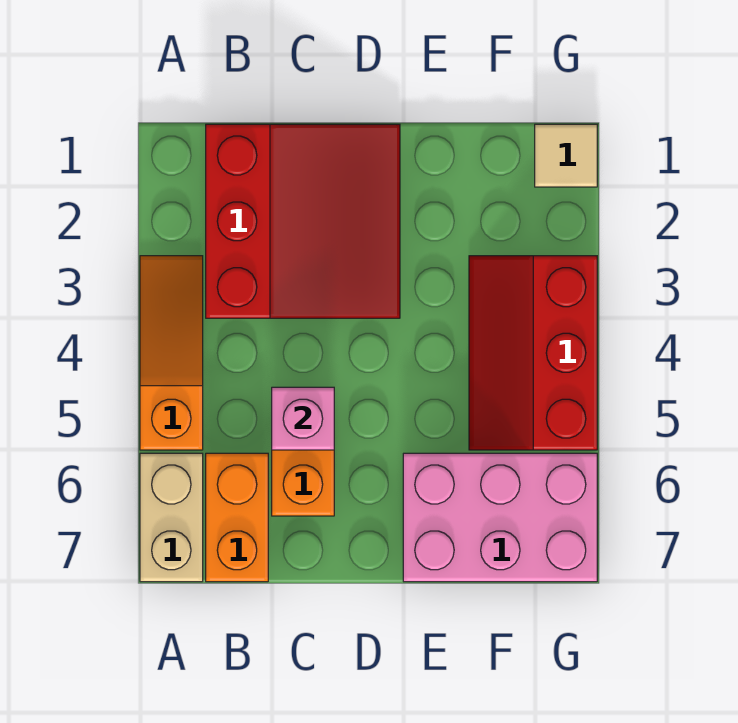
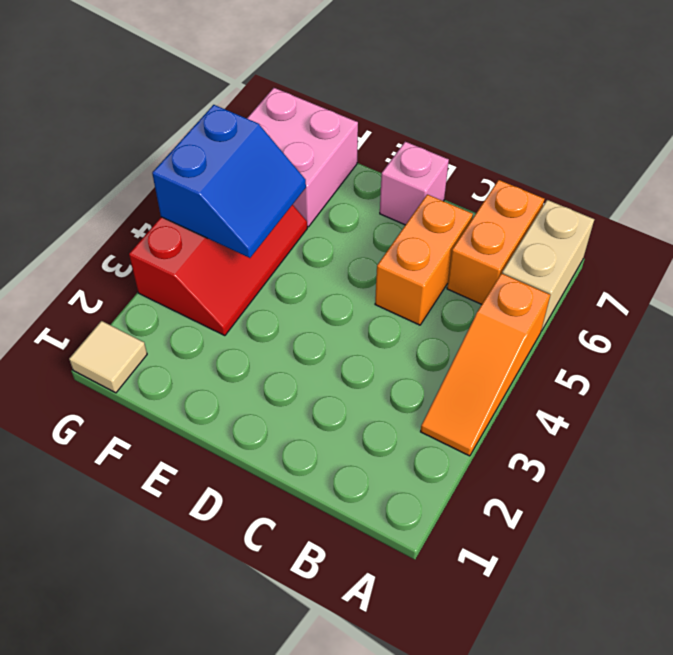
red slope B1:D3 level 1 top B -> none
pink brick C5 level 2 -> pink brick D7 level 1
pink brick E6:G7 level 1 -> pink brick F6:G7 level 1
none -> blue slope F4:G5 level 2 top G

